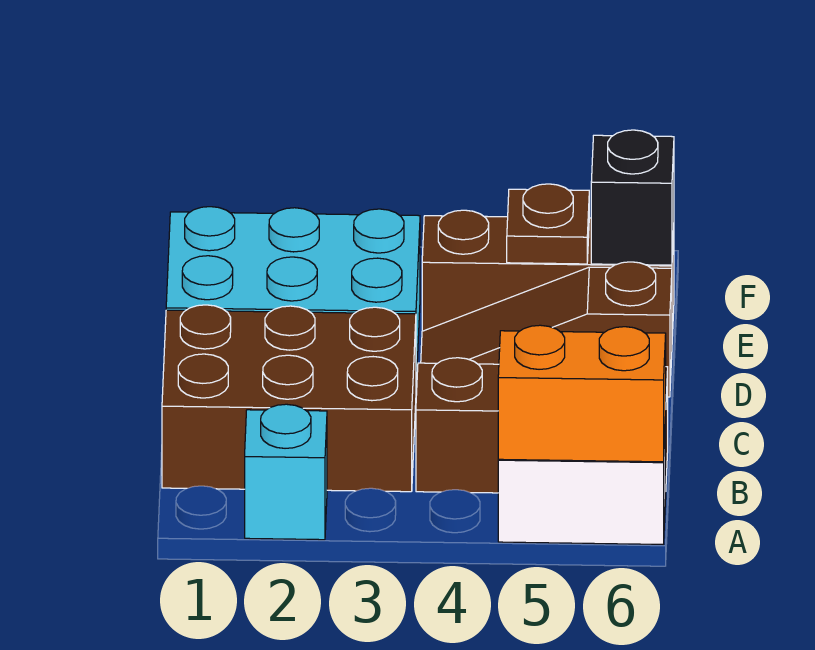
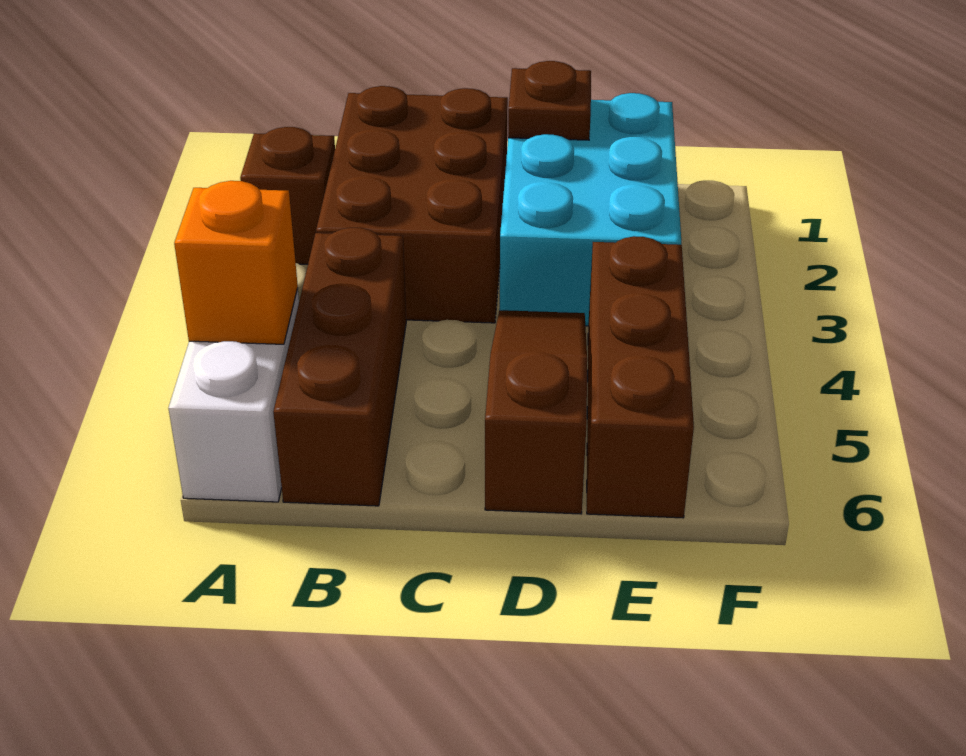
cyan brick A2 level 1 -> brown brick A2 level 1
orange brick A5:A6 level 2 -> orange brick A5 level 2
brown plate E5 level 2 -> brown plate D1 level 2
black brick E6 level 2 -> none

